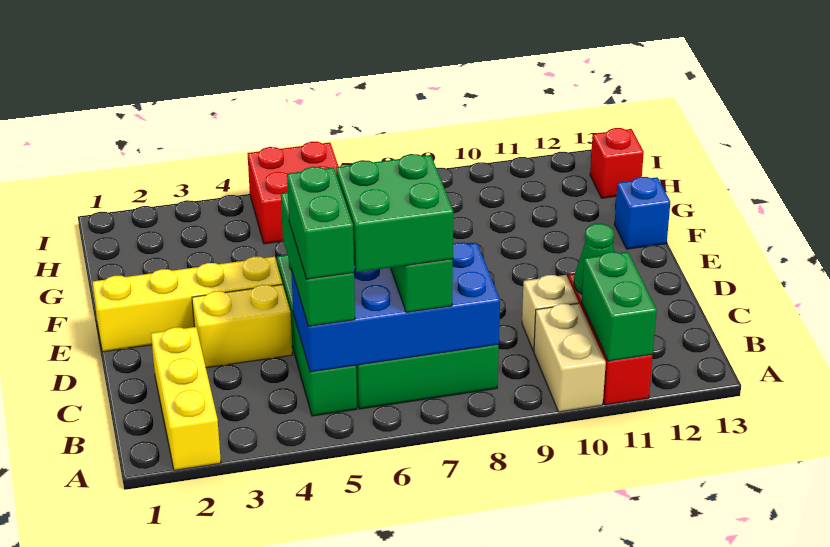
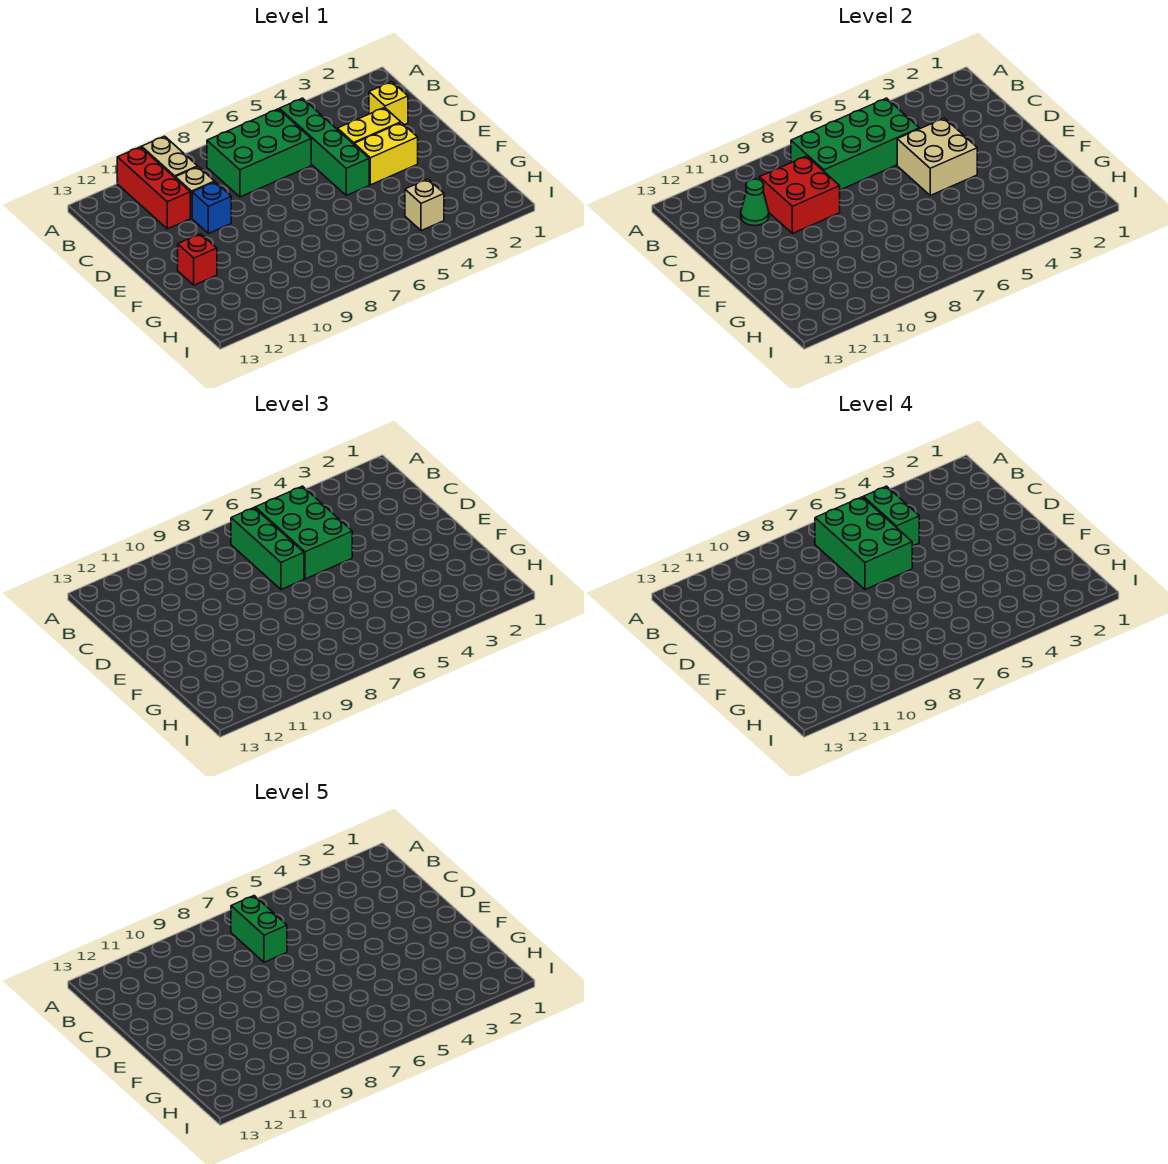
yellow brick A2:C2 level 1 -> yellow brick C2 level 1
green brick A11:B11 level 2 -> green brick B7:C7 level 5
blue brick B5:C8 level 2 -> green brick B5:C8 level 2
green brick B5:D5 level 3 -> green brick B5:D6 level 3
green brick B6:C7 level 4 -> green brick B6:D7 level 4
none -> tan brick D4:E5 level 2
yellow brick E1:E4 level 1 -> yellow brick E3:E4 level 1
blue brick F13 level 1 -> blue brick D10 level 1
none -> tan brick H4 level 1
red brick H5:I6 level 1 -> red brick C9:D10 level 2
red brick H13 level 1 -> red brick F12 level 1

